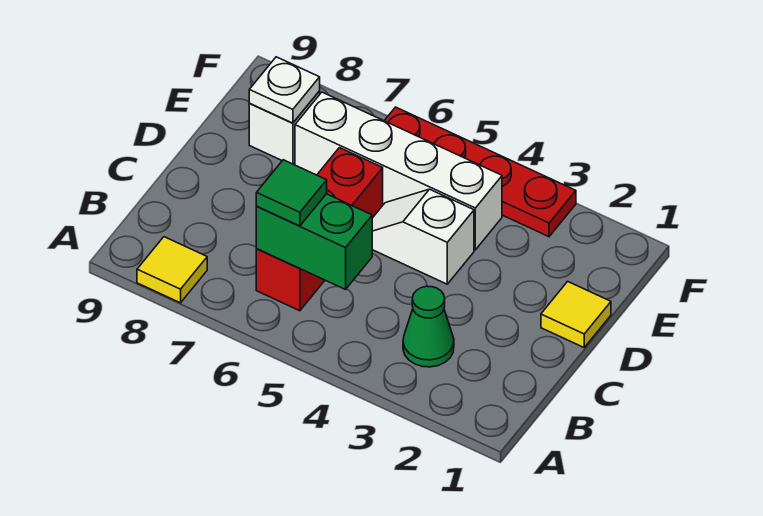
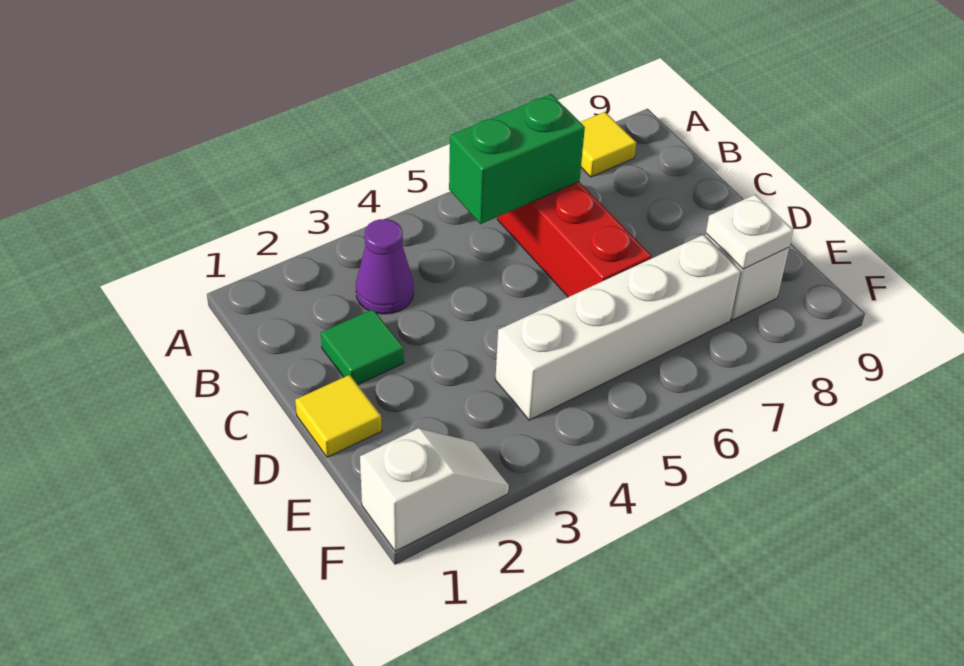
green cone B3 level 1 -> purple cone B3 level 1
green tile B6 level 3 -> green tile C2 level 1
white slope D4:D5 level 1 top 4 -> white slope F1:F2 level 1 top 1
red plate F3:F6 level 1 -> none

